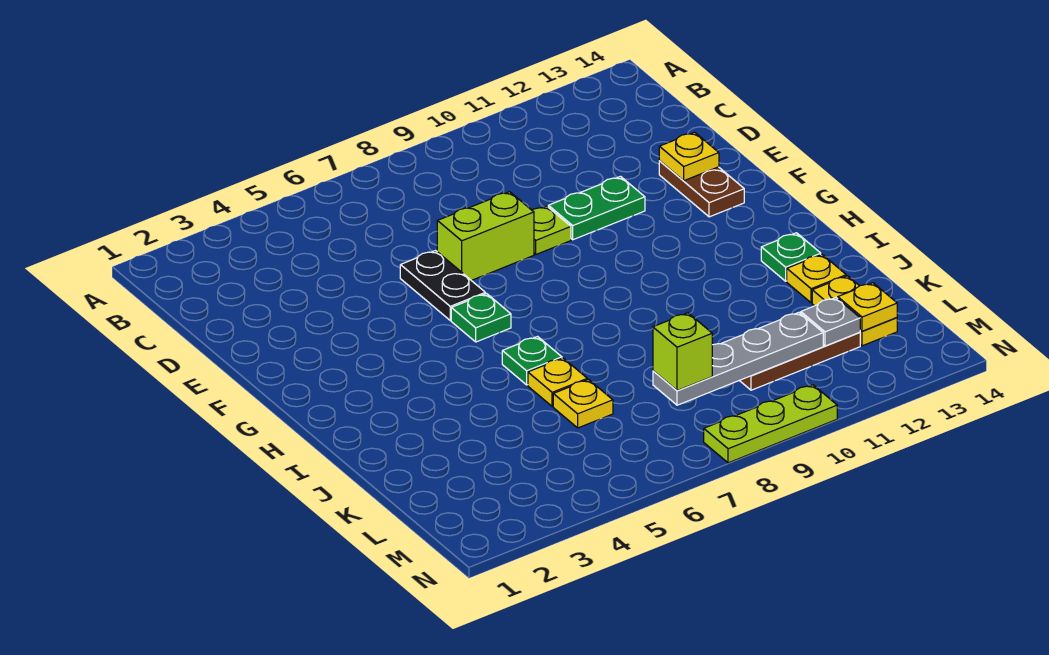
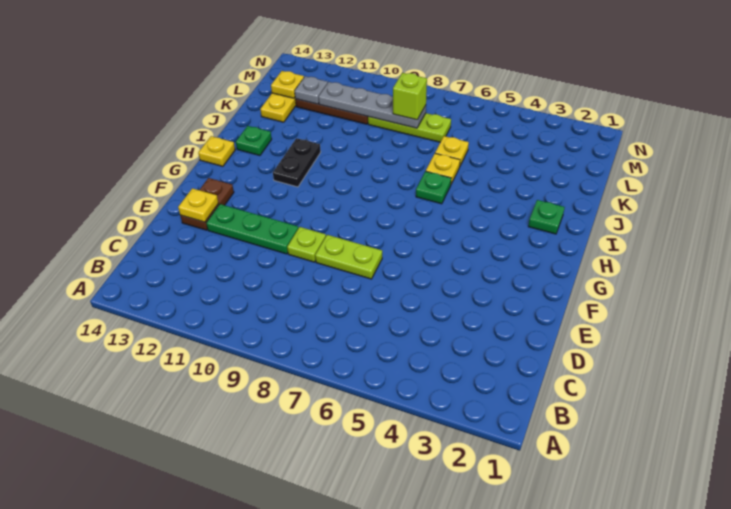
black plate E6:F6 level 1 -> black plate H11:I11 level 1
lime brick E7:E8 level 1 -> lime plate E7:E8 level 1
green plate E10:E11 level 1 -> green plate E10:E12 level 1
green plate G6 level 1 -> green plate I2 level 1
yellow plate J13 level 1 -> yellow plate H14 level 1
lime plate N8:N10 level 1 -> lime plate L7:L9 level 1

